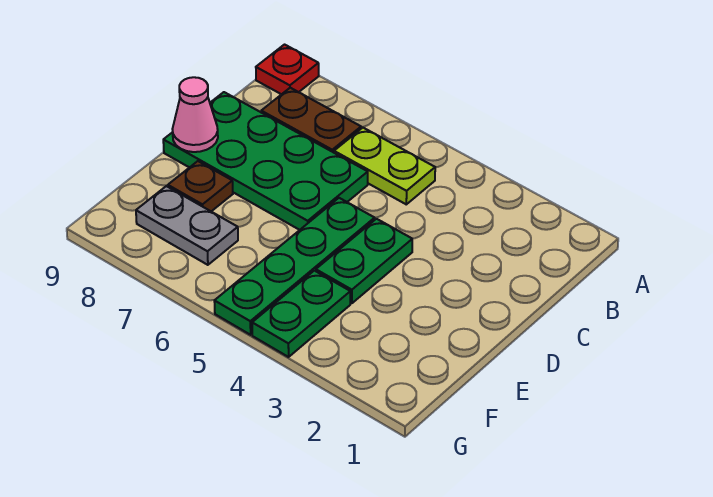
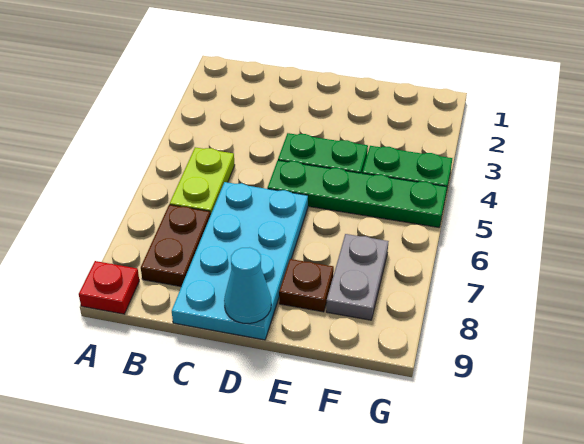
green plate C6:D9 level 1 -> cyan plate C6:D9 level 1
pink cone D9 level 2 -> cyan cone D9 level 2

